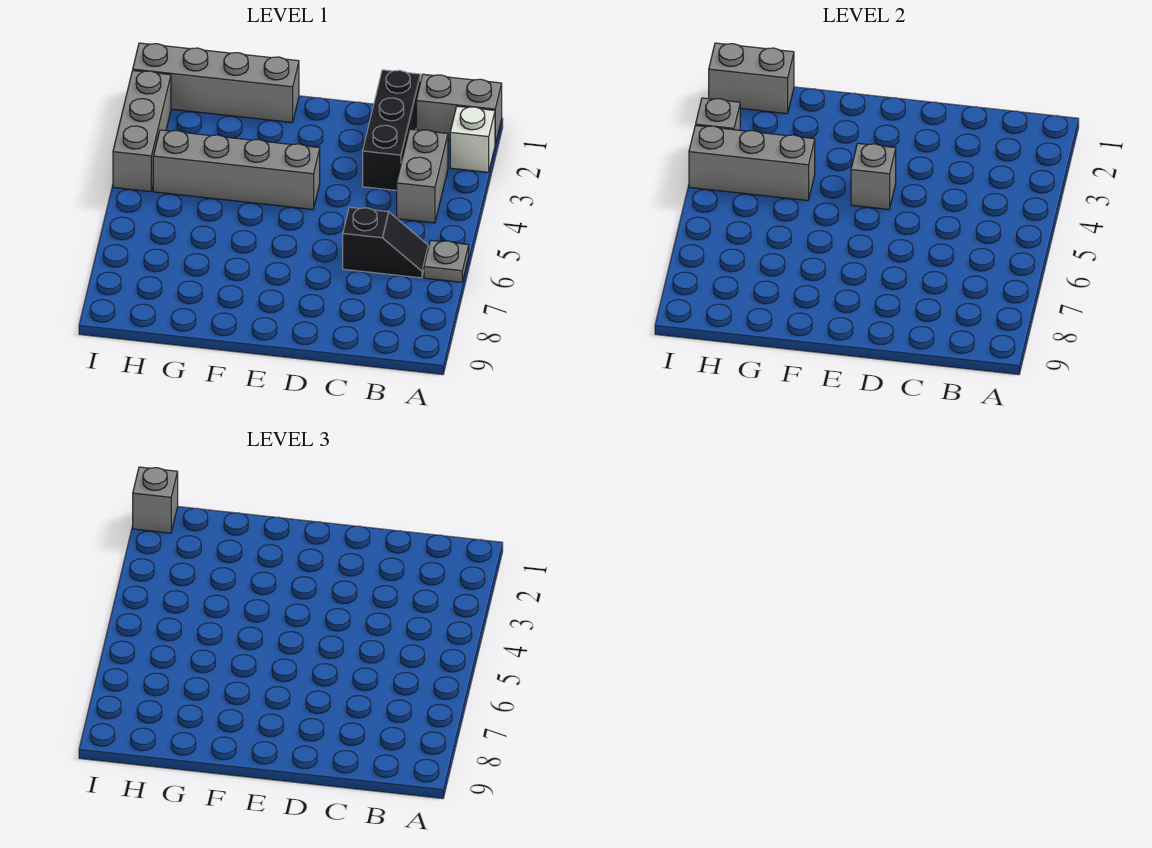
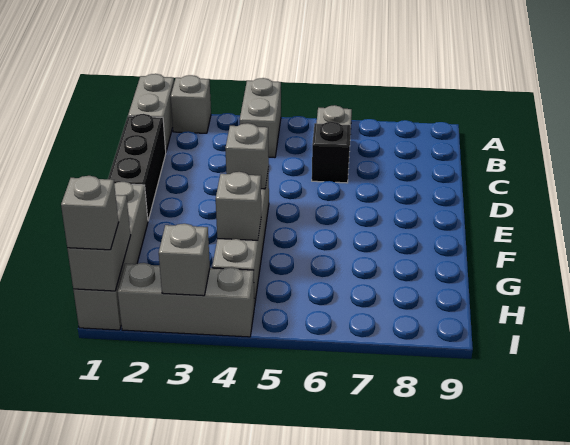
white brick A2 level 1 -> grey brick A2 level 1
grey brick B3:B4 level 1 -> grey brick A4:B4 level 1
black brick C1:C3 level 1 -> black brick C1:E1 level 1
grey brick G4:I4 level 2 -> grey brick G4 level 2

